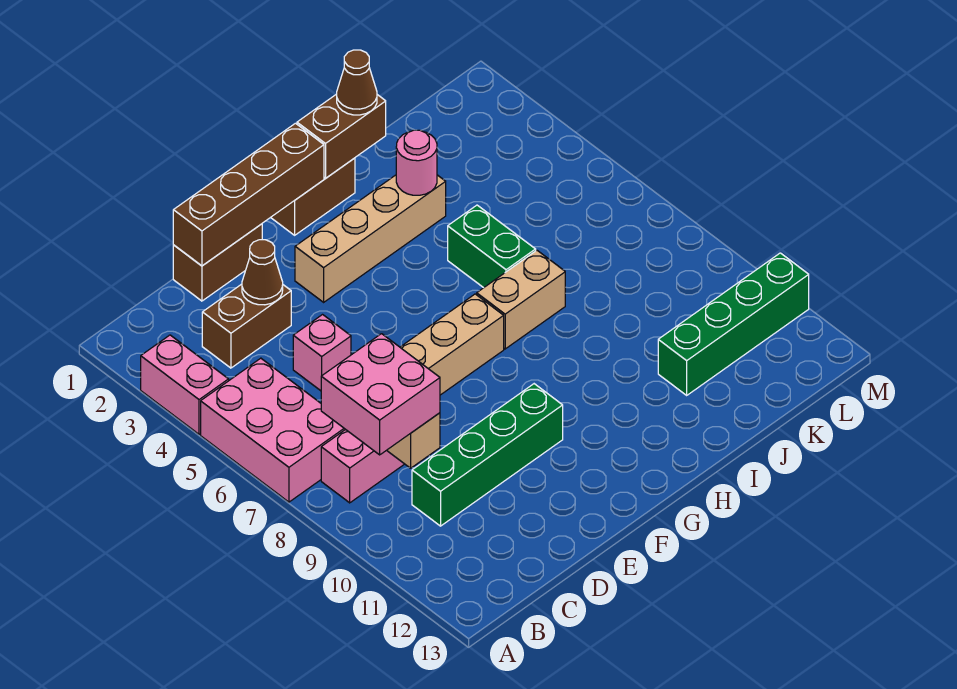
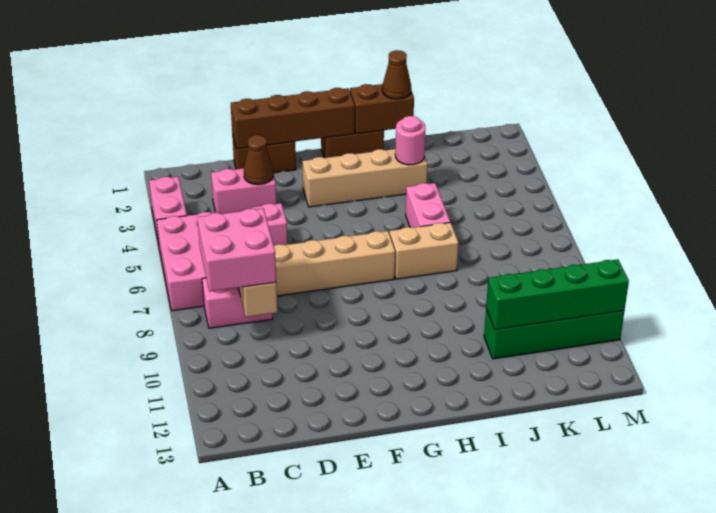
brown brick C3:D3 level 1 -> pink brick C3:D3 level 1
green brick C10:F10 level 1 -> green brick J11:M11 level 2
green brick I5:I6 level 1 -> pink brick I5:I6 level 1

